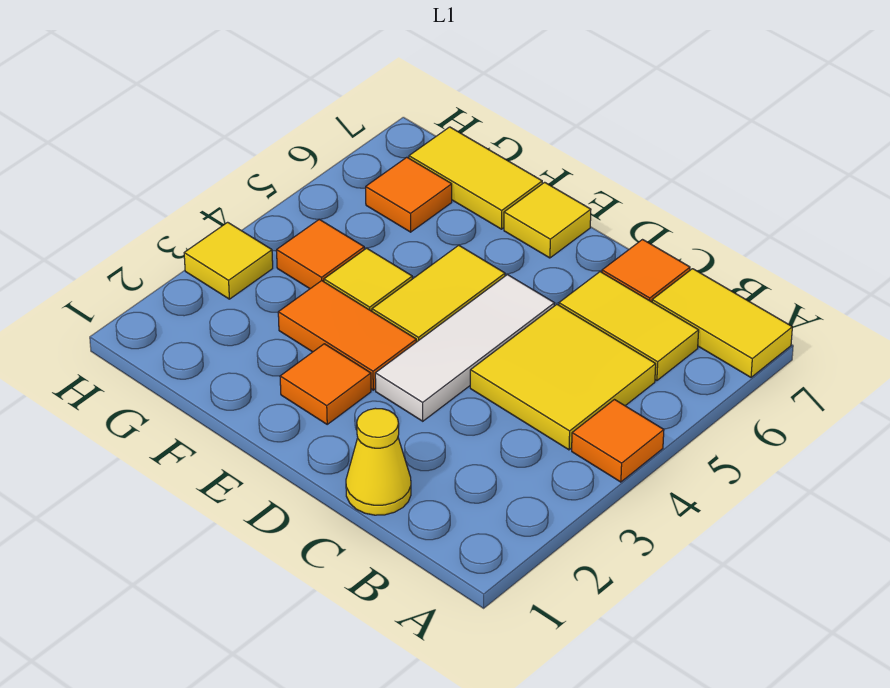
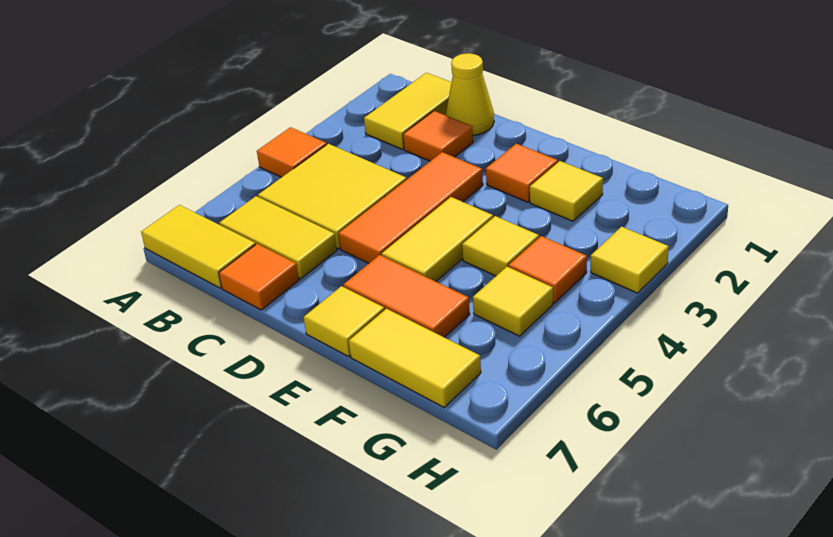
none -> yellow tile B1:B2 level 1
white tile D3:D5 level 1 -> orange tile D3:D5 level 1
orange tile E3:F3 level 1 -> orange tile E6:F6 level 1
none -> yellow tile F2 level 1
none -> yellow tile G5 level 1
orange tile G6 level 1 -> orange tile C2 level 1

